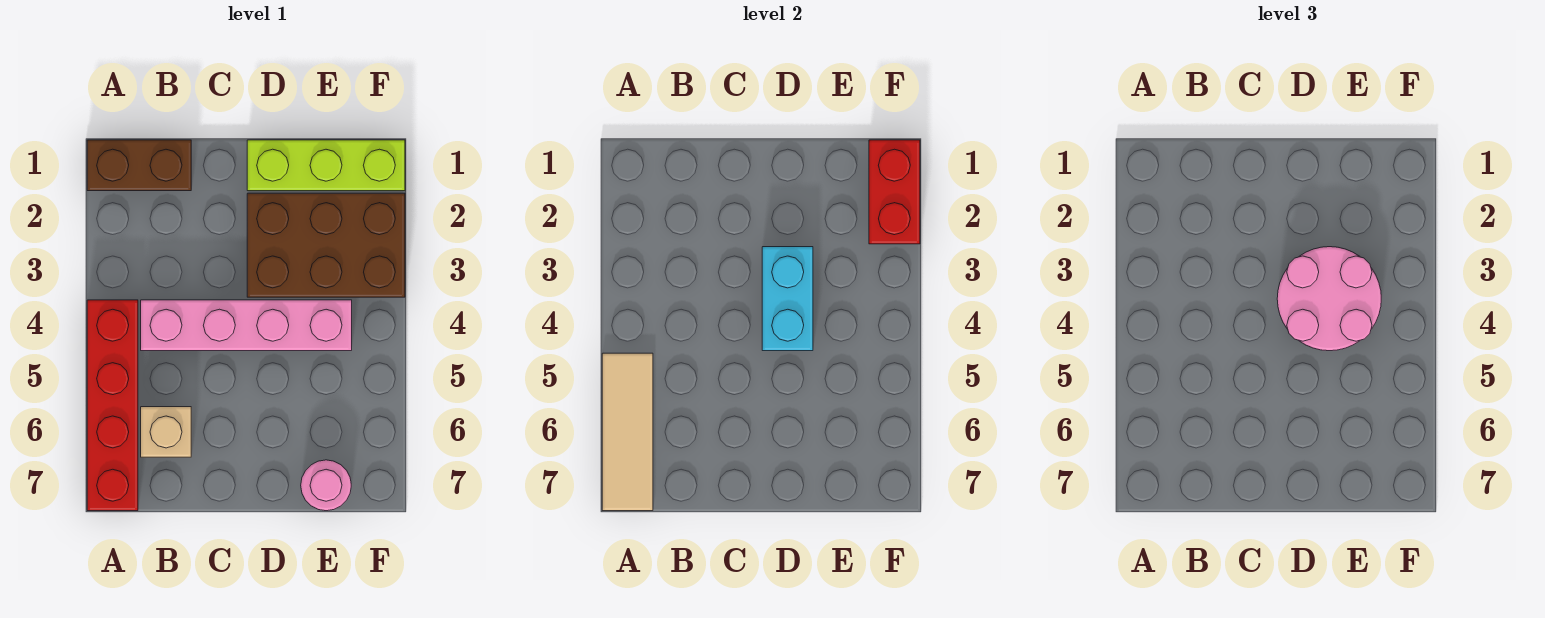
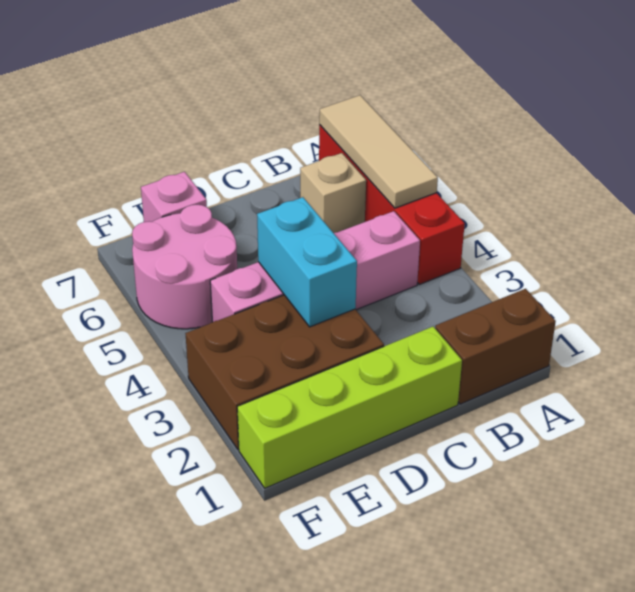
lime brick D1:F1 level 1 -> lime brick C1:F1 level 1
pink round brick D3:E4 level 3 -> pink round brick E5:F6 level 1
pink round brick E7 level 1 -> pink brick E7 level 1
red brick F1:F2 level 2 -> none

